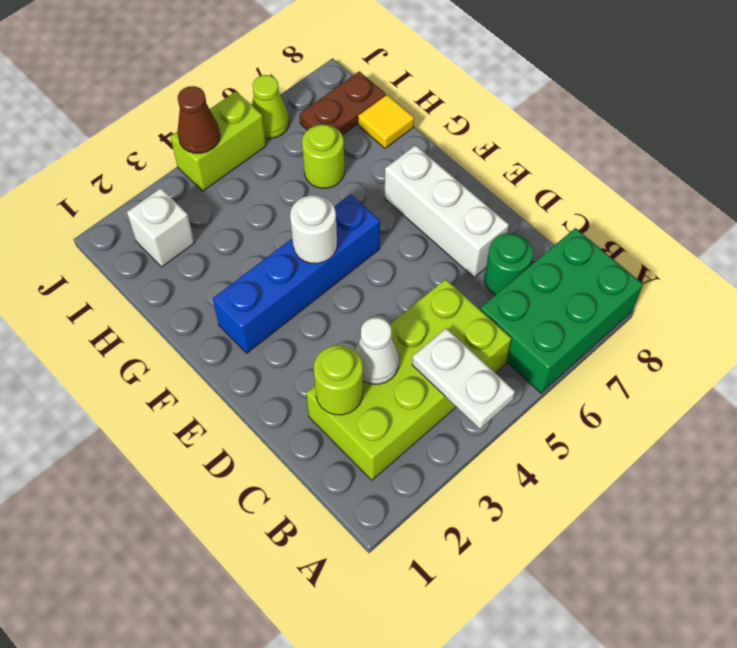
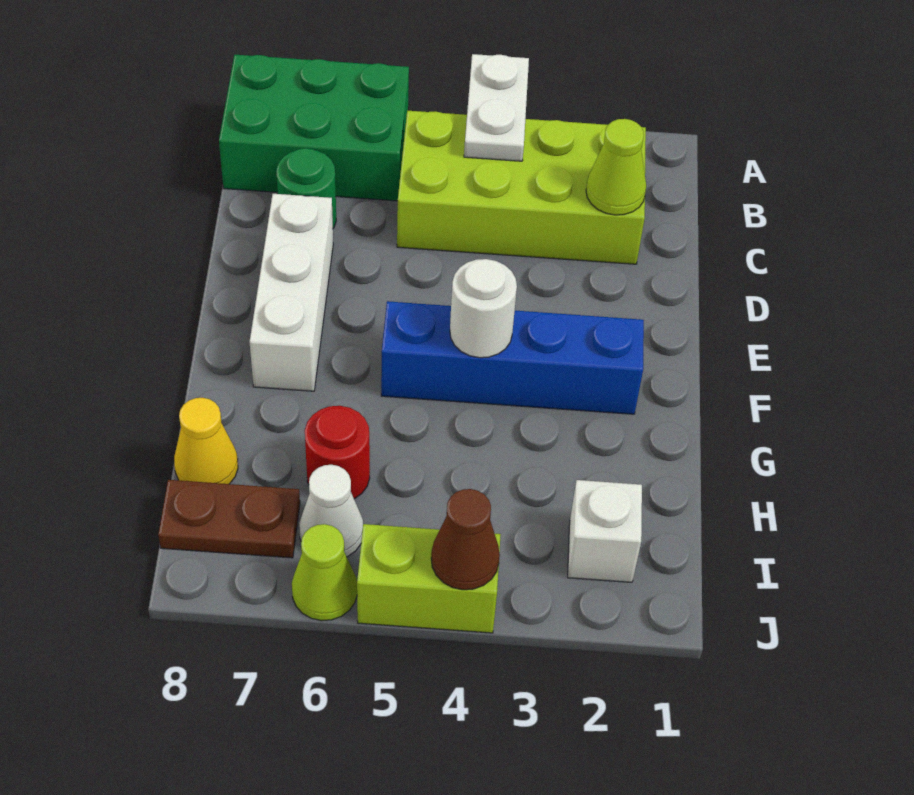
lime round brick C2 level 2 -> lime cone C2 level 2
white cone C3 level 2 -> white cone I6 level 1
lime round brick H6 level 1 -> red round brick H6 level 1
yellow tile H8 level 1 -> yellow cone H8 level 1

